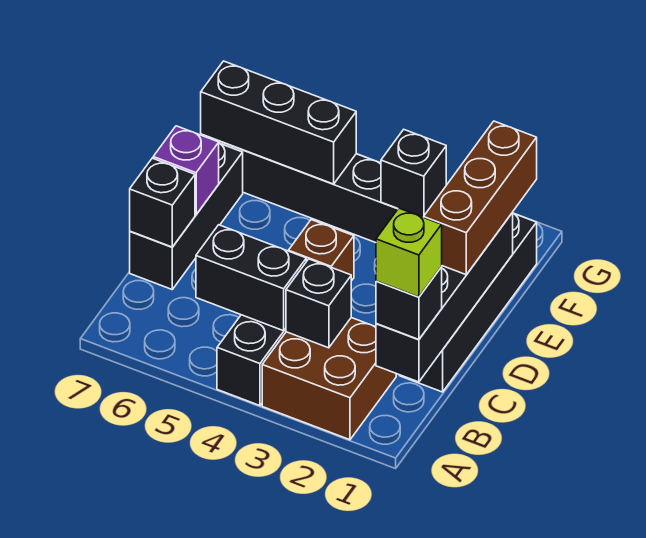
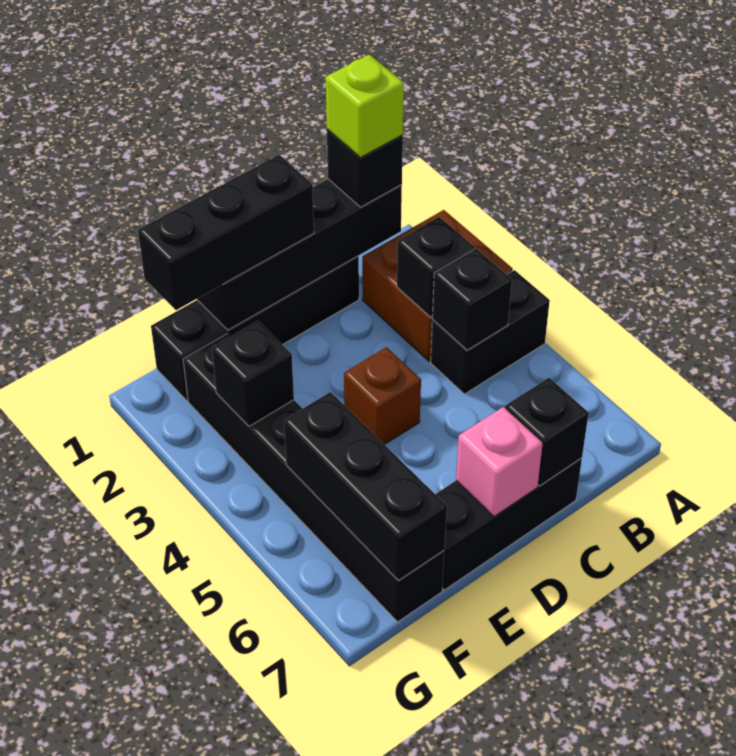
black brick B4:B5 level 2 -> black brick B4 level 2
brown brick D1:F1 level 3 -> black brick D1:F1 level 3
purple brick D7 level 2 -> pink brick D7 level 2

